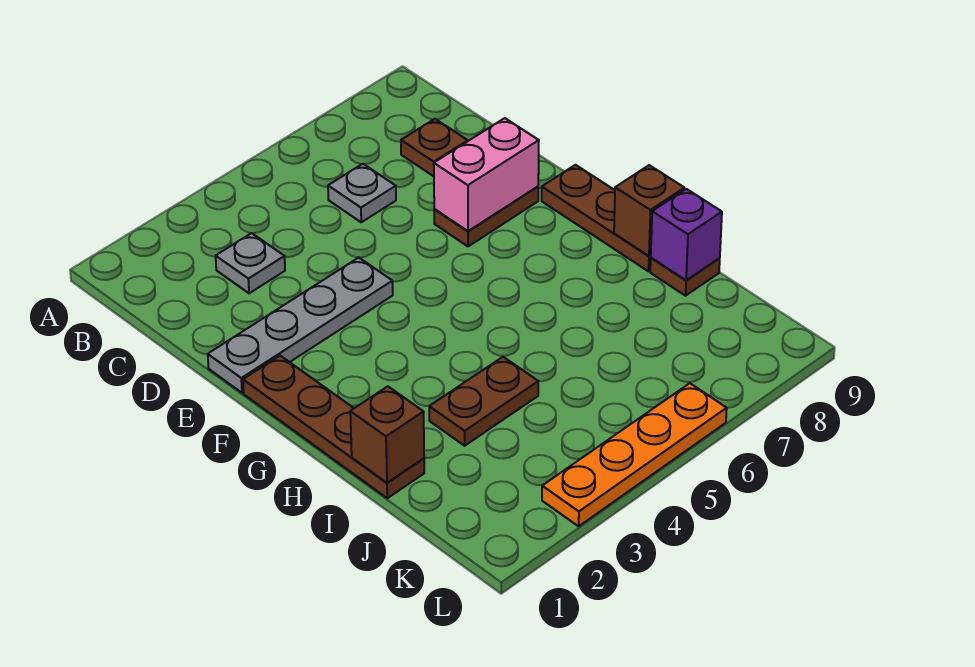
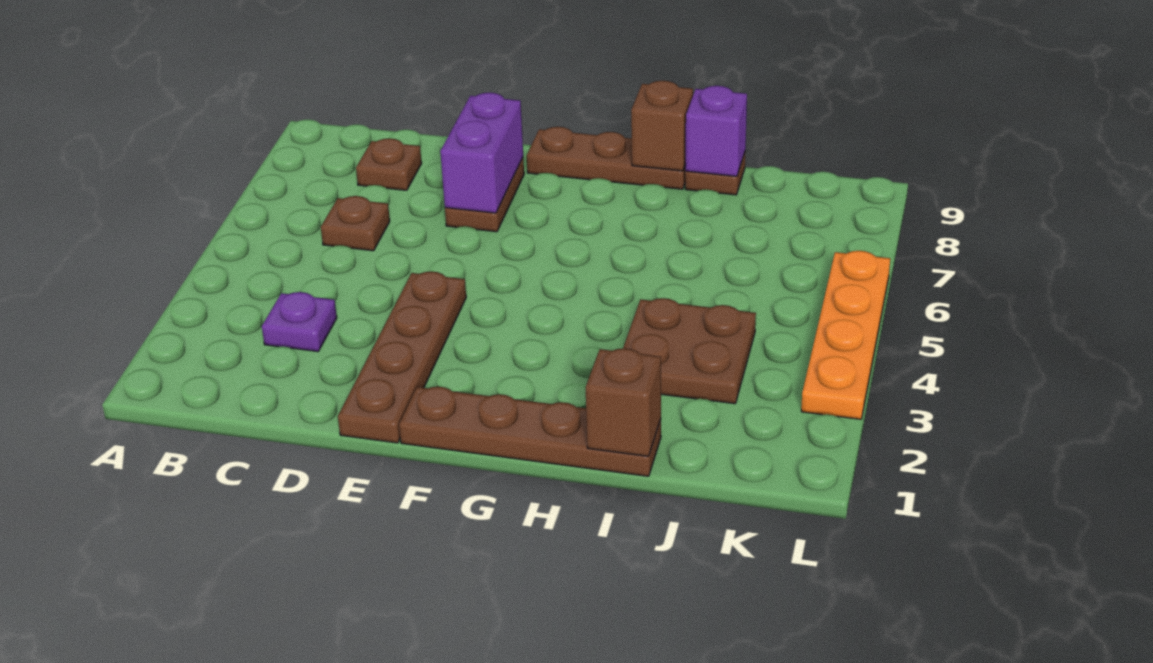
grey plate C3 level 1 -> purple plate C3 level 1
grey plate C6 level 1 -> brown plate C6 level 1
grey plate E1:E4 level 1 -> brown plate E1:E4 level 1
pink brick E7:E8 level 2 -> purple brick E7:E8 level 2
brown plate I3:I4 level 1 -> brown plate I3:J4 level 1

